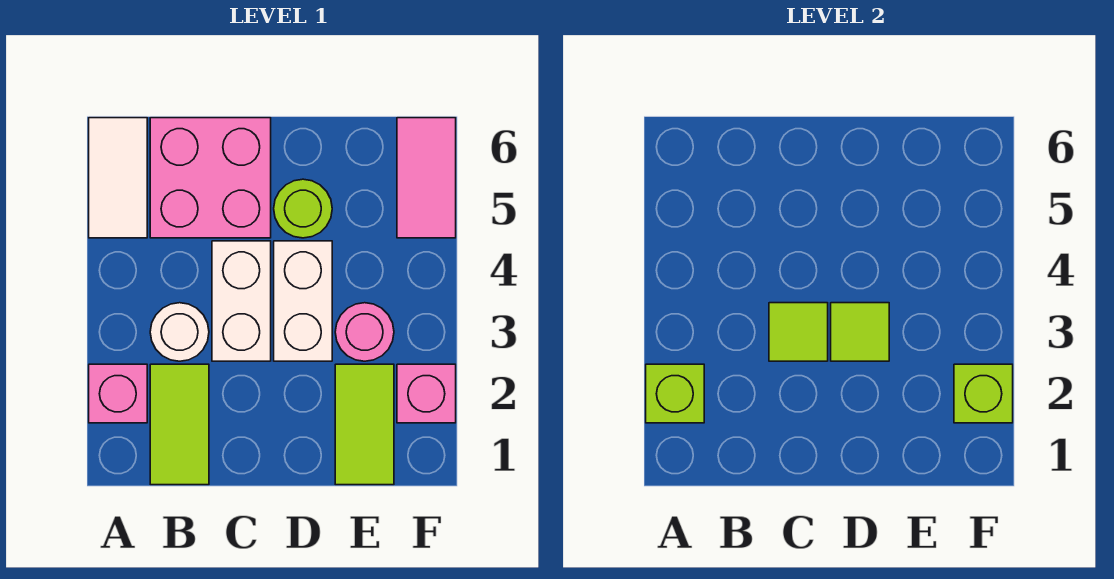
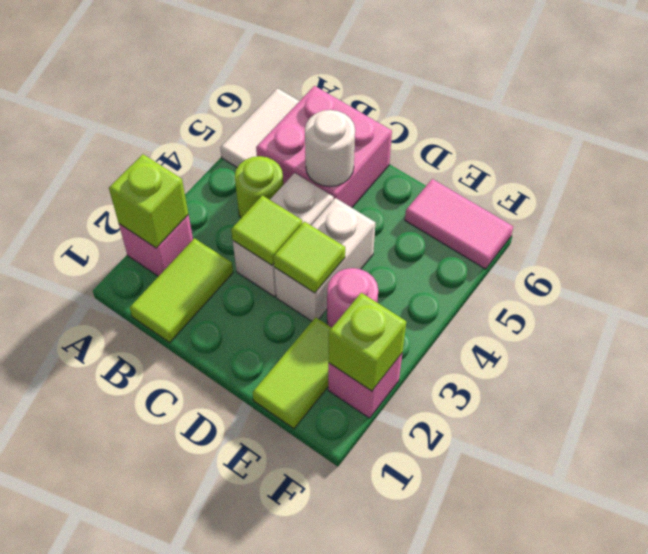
white round brick B3 level 1 -> white round brick C5 level 2
lime round brick D5 level 1 -> lime round brick B4 level 1
pink tile F5:F6 level 1 -> pink tile E6:F6 level 1

